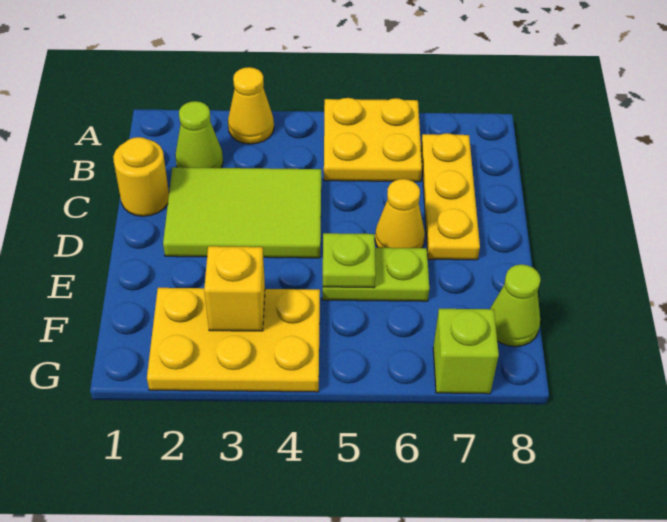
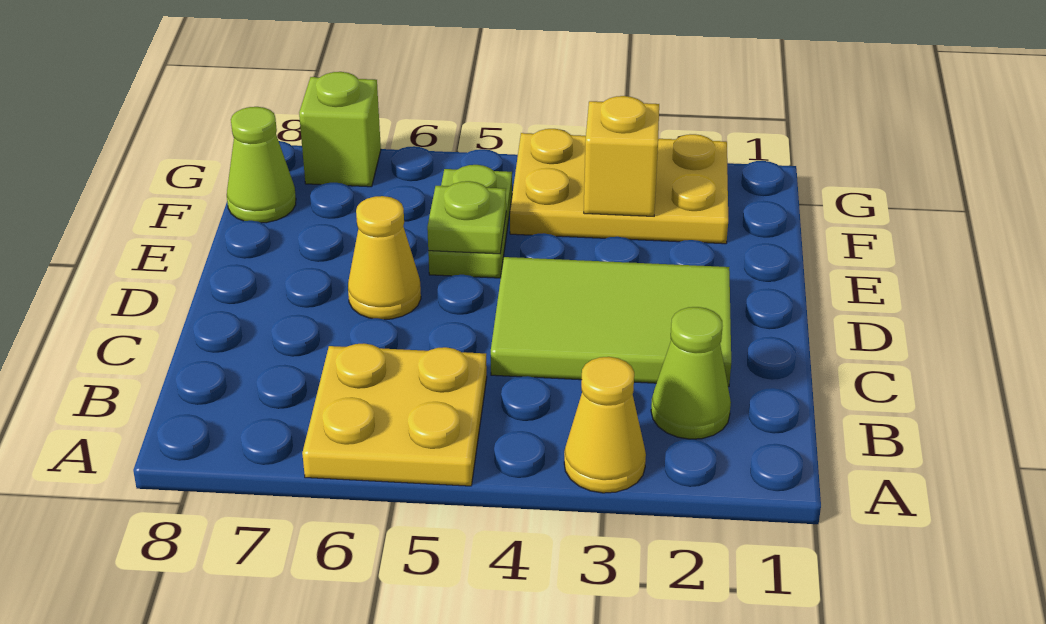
yellow plate B7:D7 level 1 -> none
yellow round brick C1 level 1 -> none
lime plate E5:E6 level 1 -> lime plate E5:F5 level 1

